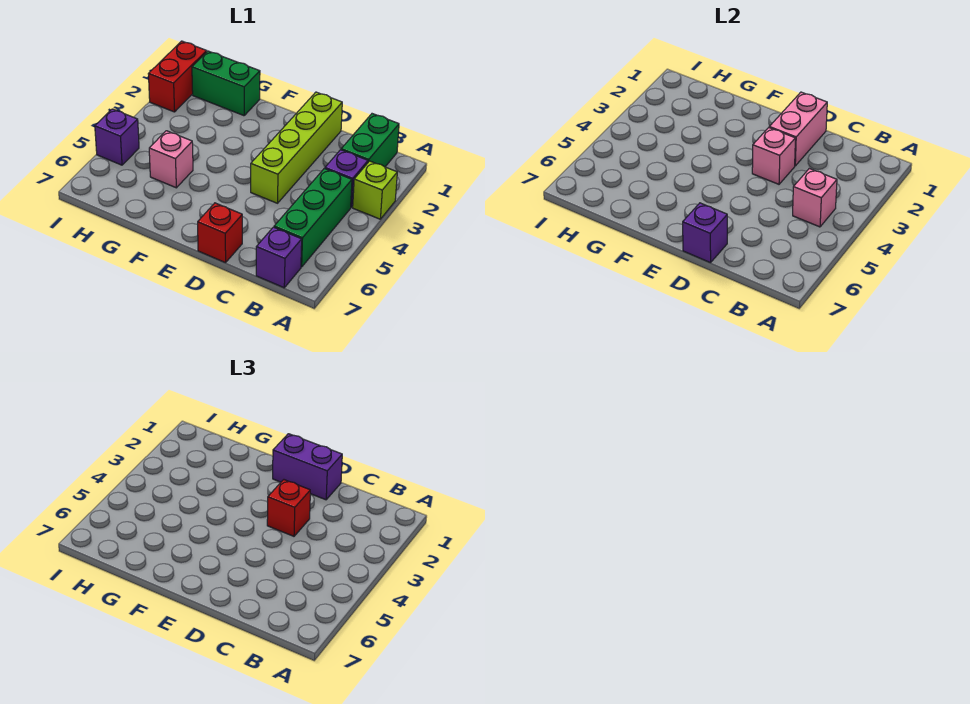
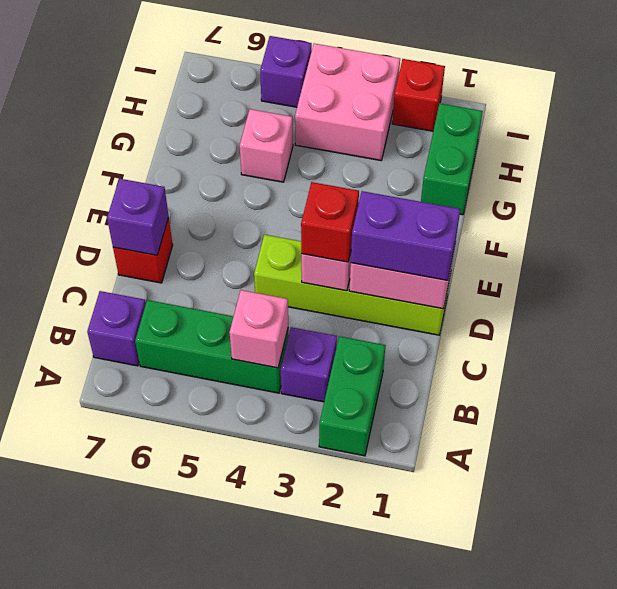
lime brick A3 level 1 -> none
green brick B1:B2 level 1 -> green brick A2:B2 level 1
purple brick D1:E1 level 3 -> purple brick D1:D2 level 3
none -> pink brick H3:I4 level 1
red brick I1:I2 level 1 -> red brick I2 level 1

